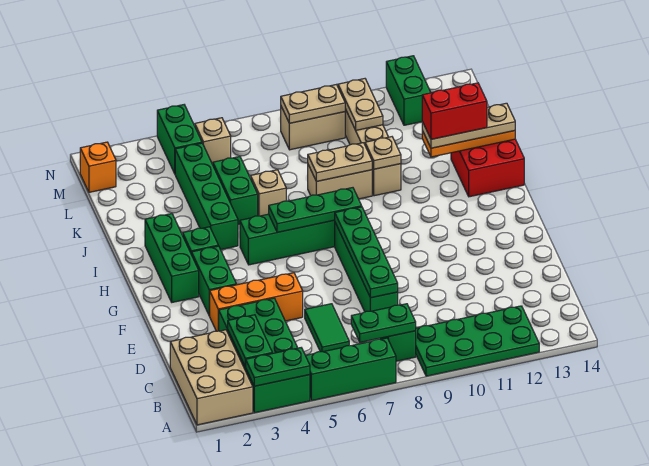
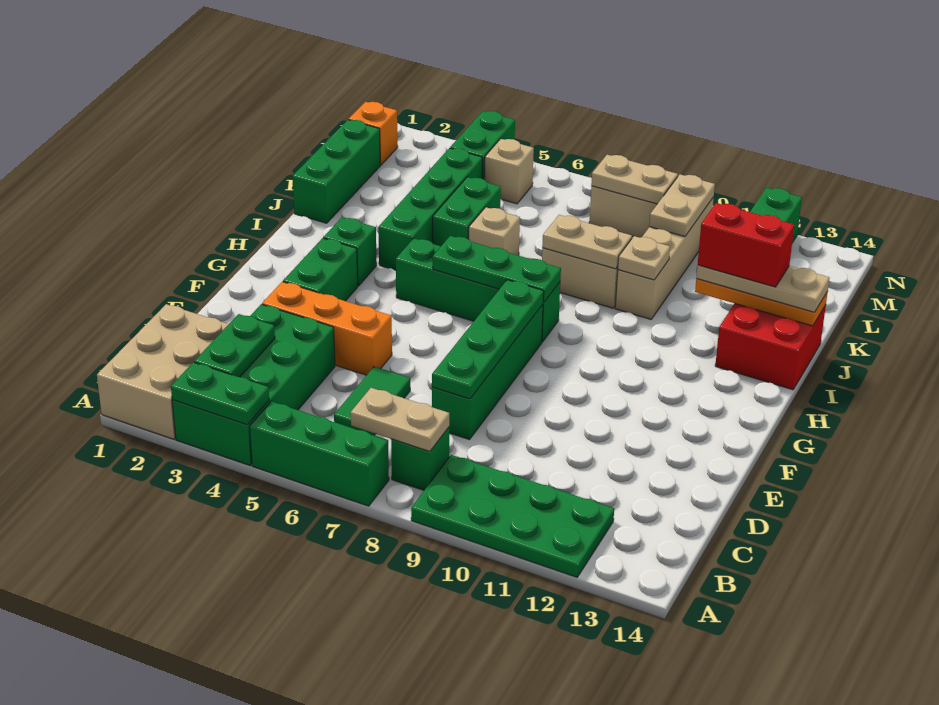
green plate B7:B8 level 2 -> tan plate B7:B8 level 2
green brick G2:I2 level 1 -> green brick J1:L1 level 1

